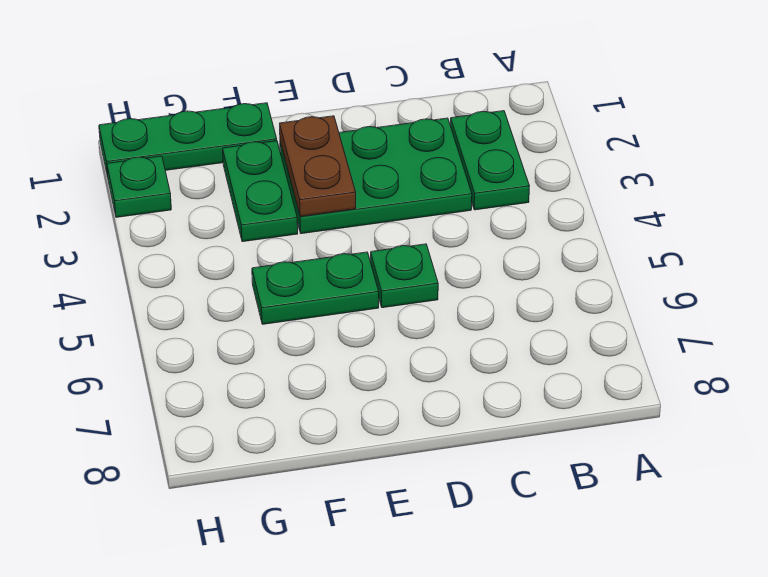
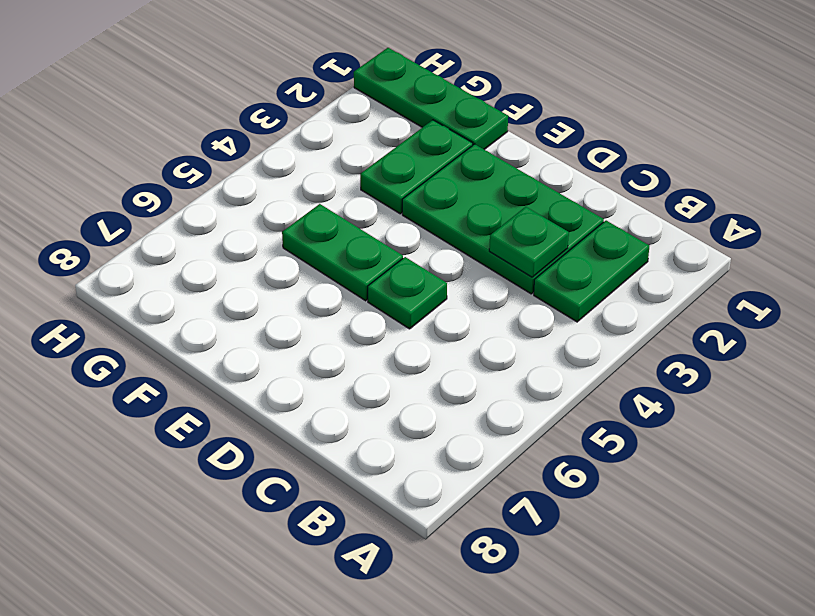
brown plate E2:E3 level 2 -> none
green plate H2 level 1 -> green plate C3 level 2

